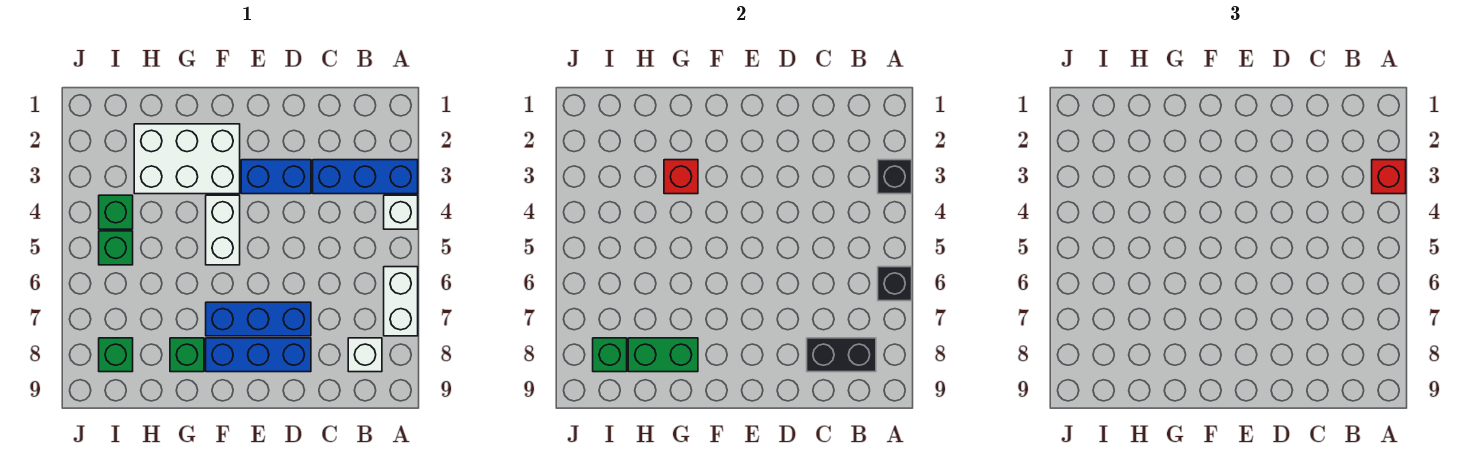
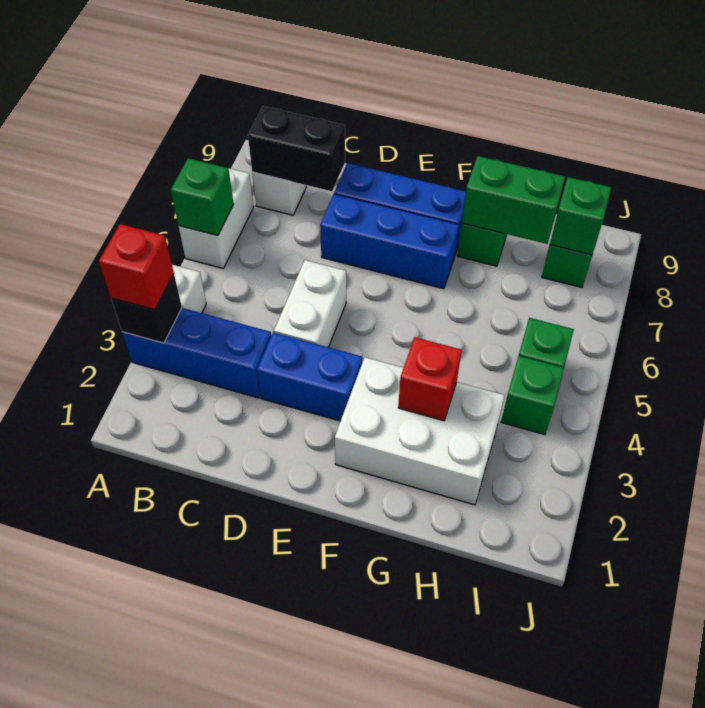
black brick A6 level 2 -> green brick A6 level 2
white brick F4:F5 level 1 -> white brick D4:D5 level 1

